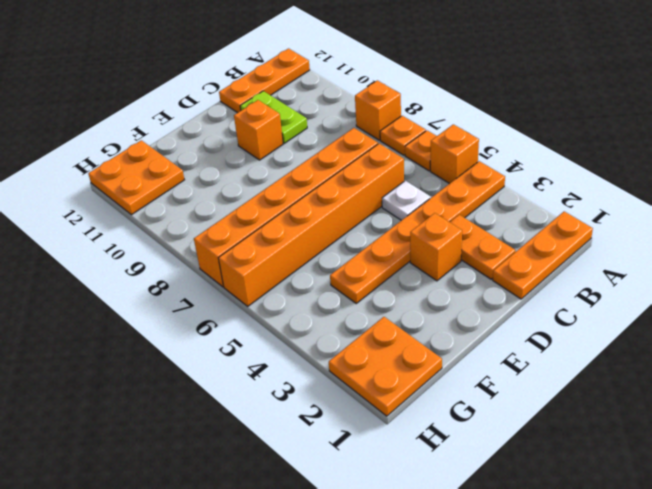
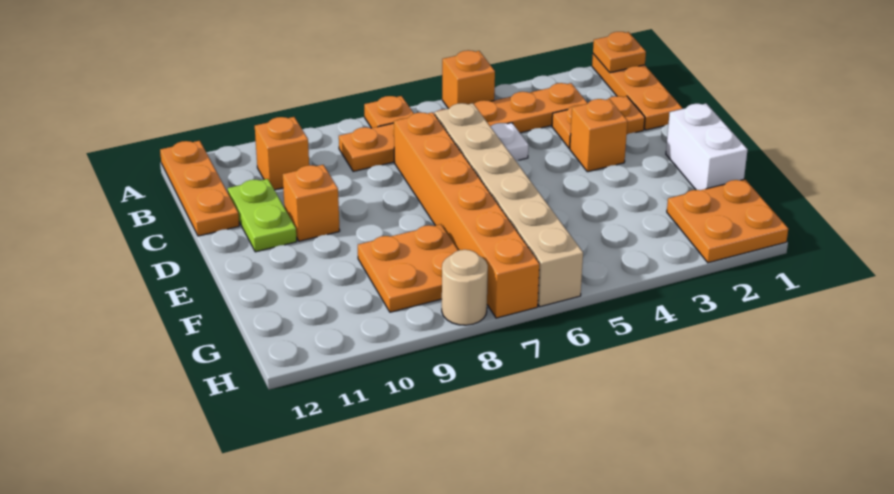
orange plate A4:F4 level 1 -> orange plate B3:B8 level 1
orange plate A6 level 1 -> orange plate A1 level 2
orange brick A8 level 1 -> orange brick B10 level 1
orange brick C6:H6 level 1 -> tan brick C6:H6 level 1
lime plate C10:C11 level 1 -> lime plate C11:D11 level 1
none -> white brick E1:F1 level 1
orange plate G11:H12 level 1 -> orange plate F8:G9 level 1
none -> tan round brick H8 level 1

